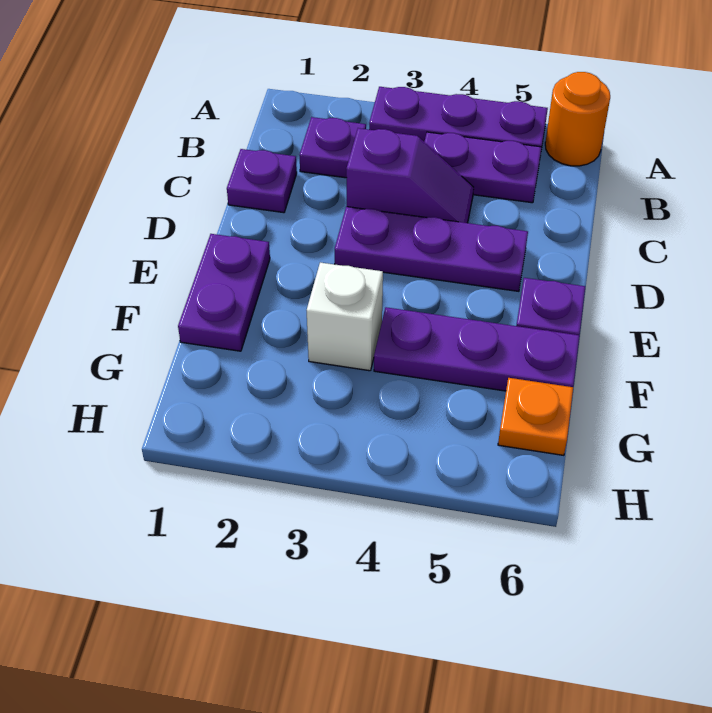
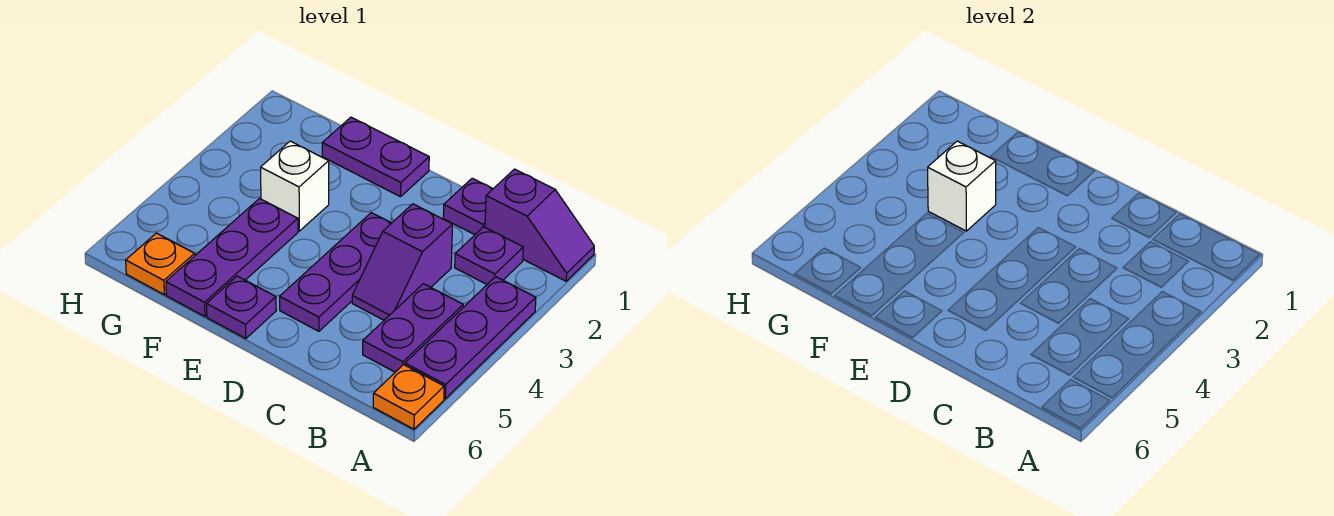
none -> purple slope A1:B1 level 1 top B
orange round brick A6 level 1 -> orange plate A6 level 1
none -> white brick F3 level 2

